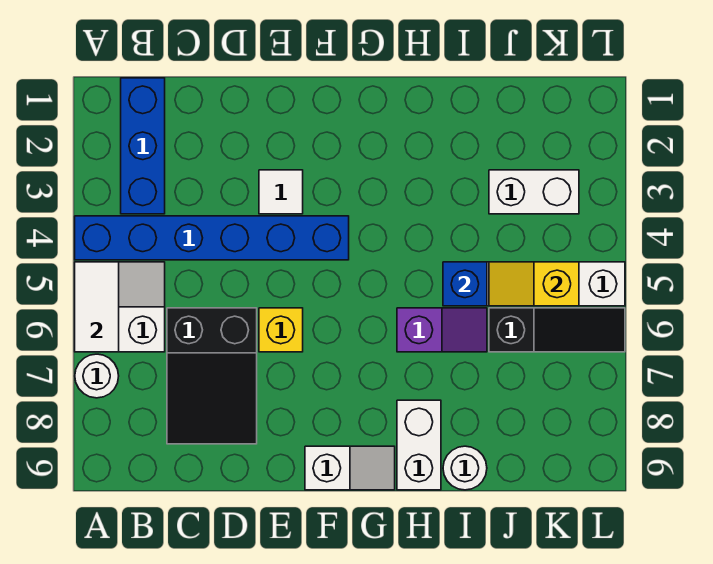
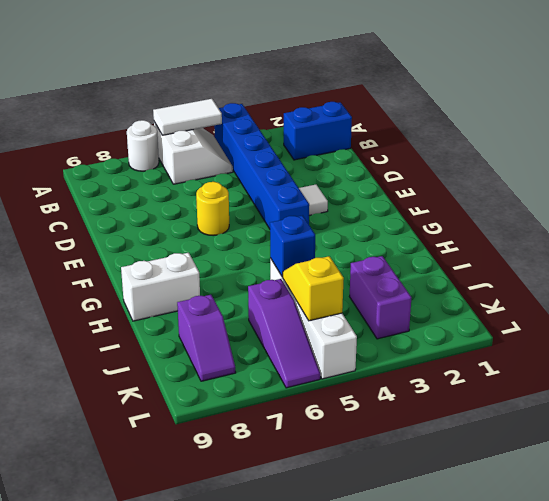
blue brick B1:B3 level 1 -> blue brick B1:B2 level 1
black slope C6:D8 level 1 top 6 -> none
yellow brick E6 level 1 -> yellow round brick E6 level 1
white slope F9:G9 level 1 top F -> none
purple slope H6:I6 level 1 top H -> purple slope J8:K8 level 1 top J
white round brick I9 level 1 -> none
white brick J3:K3 level 1 -> purple brick J3:K3 level 1
black slope J6:L6 level 1 top J -> purple slope J6:L6 level 1 top J

